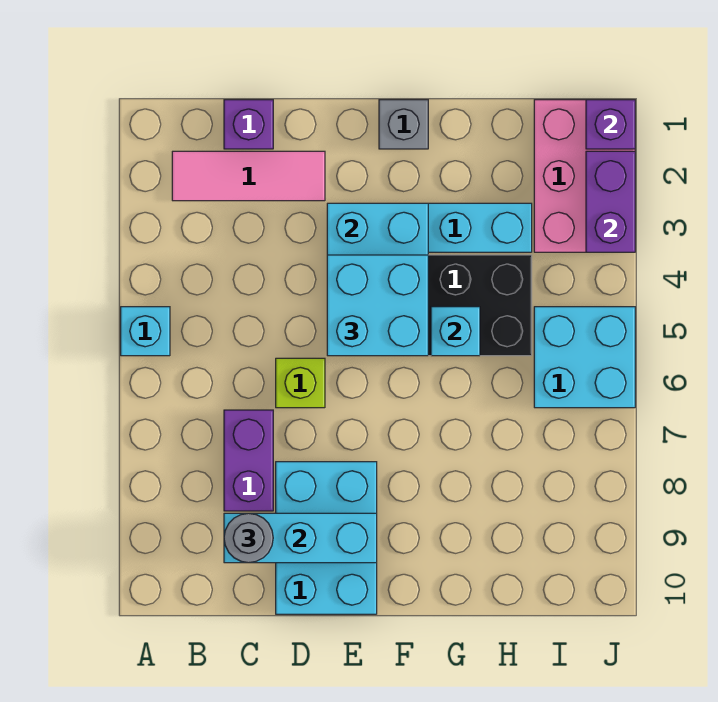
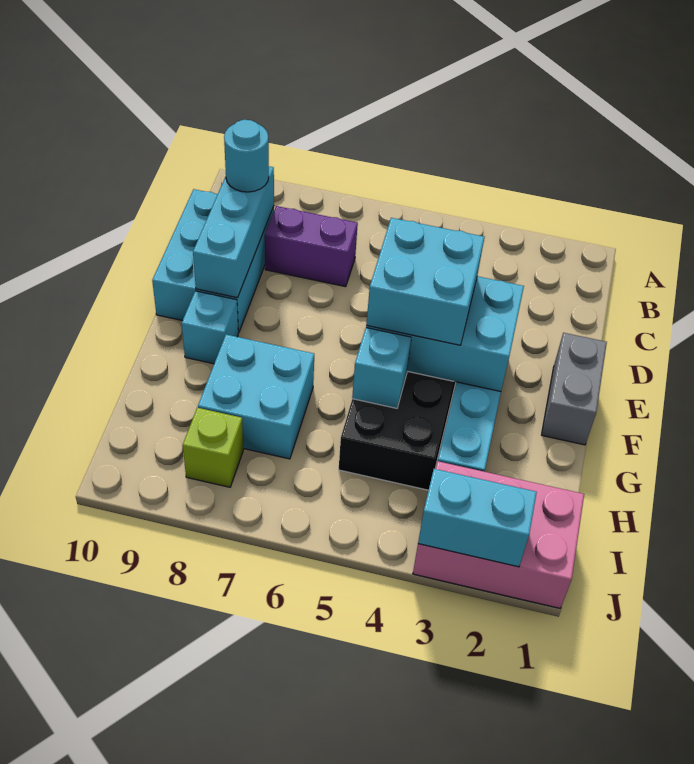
cyan brick A5 level 1 -> cyan brick F9 level 1
pink tile B2:D2 level 1 -> none
purple brick C1 level 1 -> none
grey round brick C9 level 3 -> cyan round brick C9 level 3
lime brick D6 level 1 -> lime brick I8 level 1
cyan brick D8:E10 level 1 -> cyan brick C9:E10 level 1
grey brick F1 level 1 -> grey brick E1:F1 level 1
cyan brick I5:J6 level 1 -> cyan brick G7:H8 level 1
purple brick J1 level 2 -> none
purple brick J2:J3 level 2 -> cyan brick J2:J3 level 2

